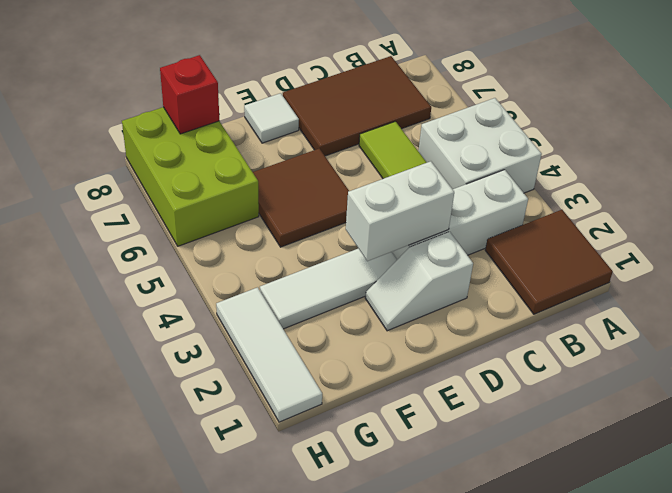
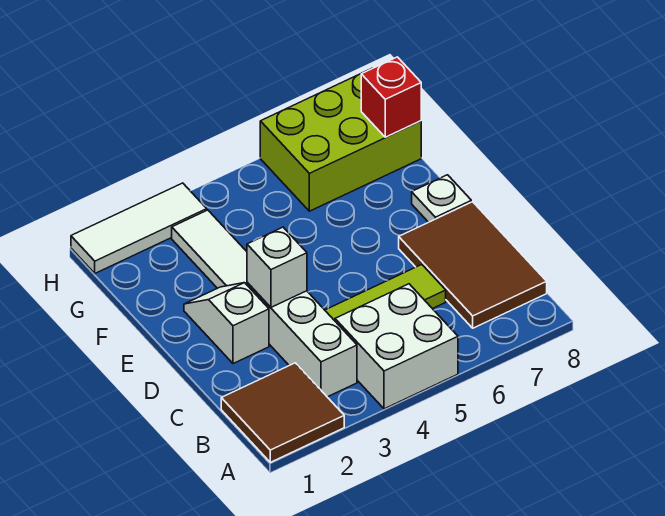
white brick D3:E3 level 2 -> white brick D3 level 2
brown tile E5:F6 level 1 -> none
white tile E8 level 1 -> white plate E8 level 1

